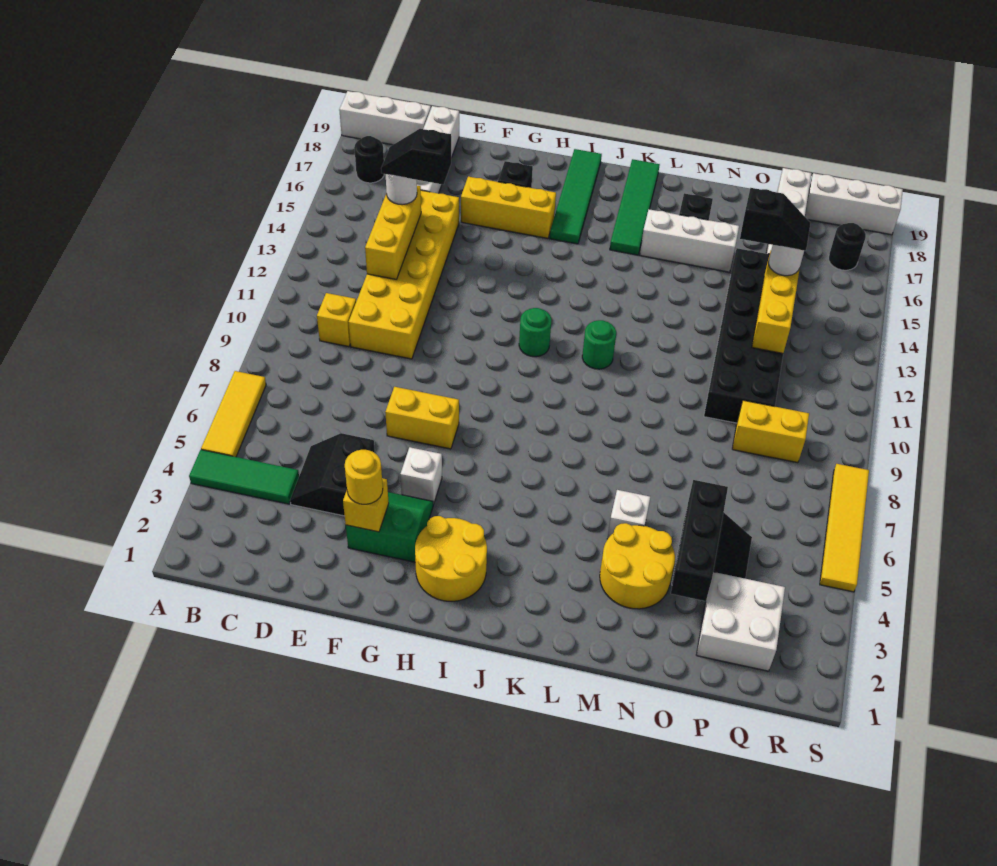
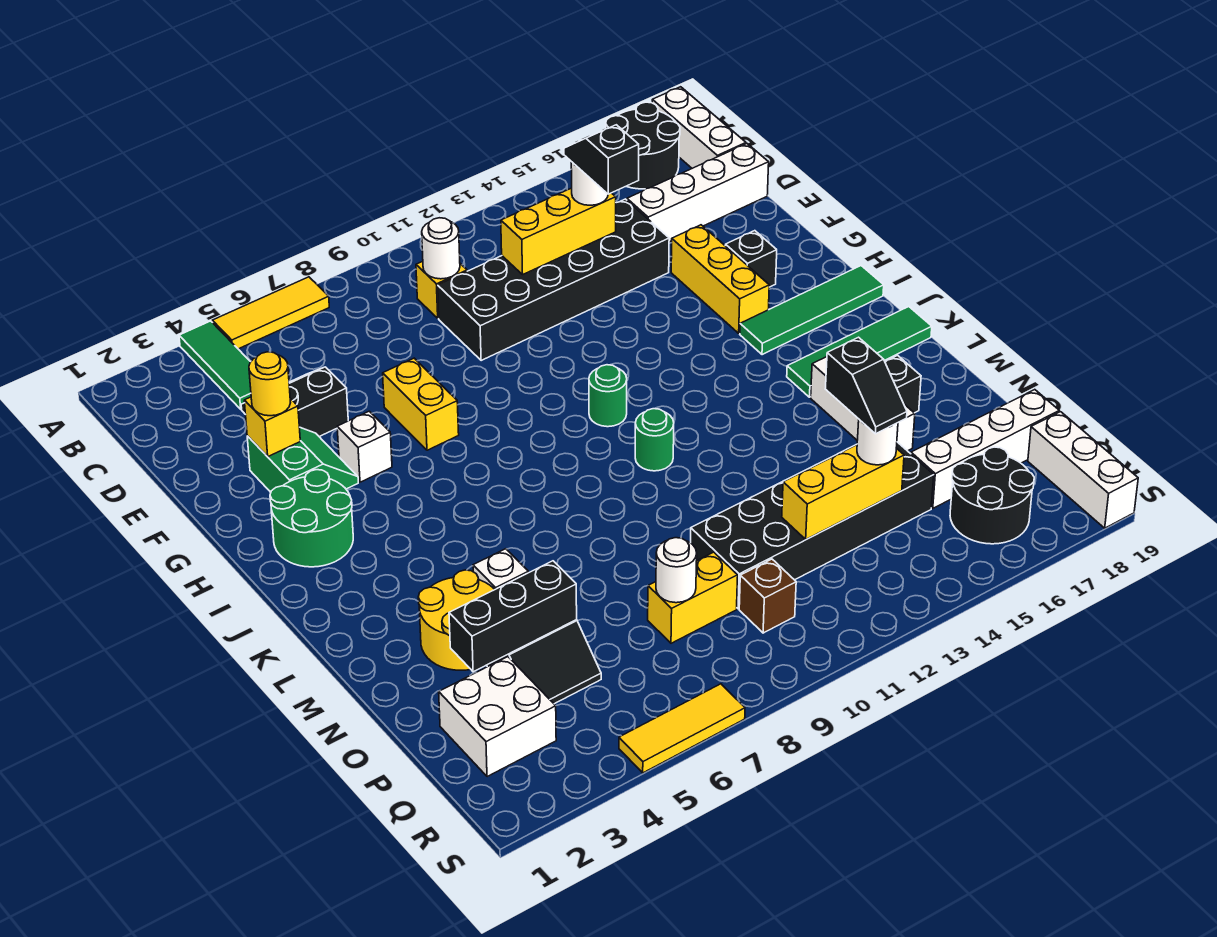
black round brick B17 level 1 -> black round brick A17:B18 level 1
none -> white round brick C10 level 2
yellow brick D10:E15 level 1 -> black brick D10:E15 level 1
yellow round brick H2:I3 level 1 -> green round brick H2:I3 level 1
none -> white round brick P8 level 2
yellow brick P9:Q9 level 1 -> yellow brick P8:P9 level 1
none -> brown brick Q10 level 1
black round brick R17 level 1 -> black round brick Q16:R17 level 1
yellow tile S5:S8 level 1 -> yellow tile S5:S7 level 1

